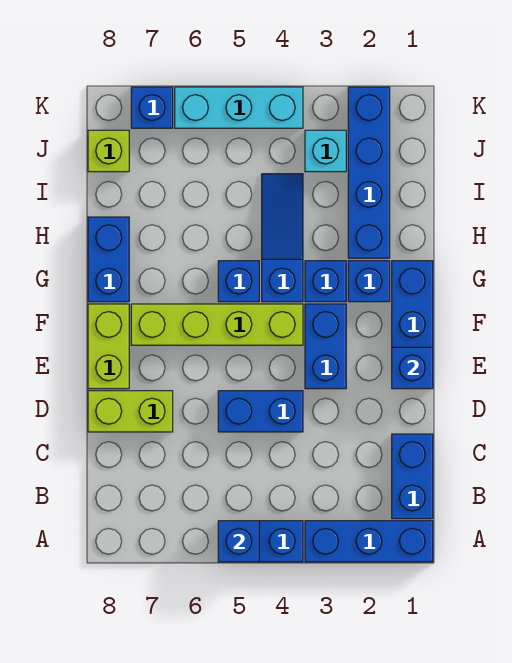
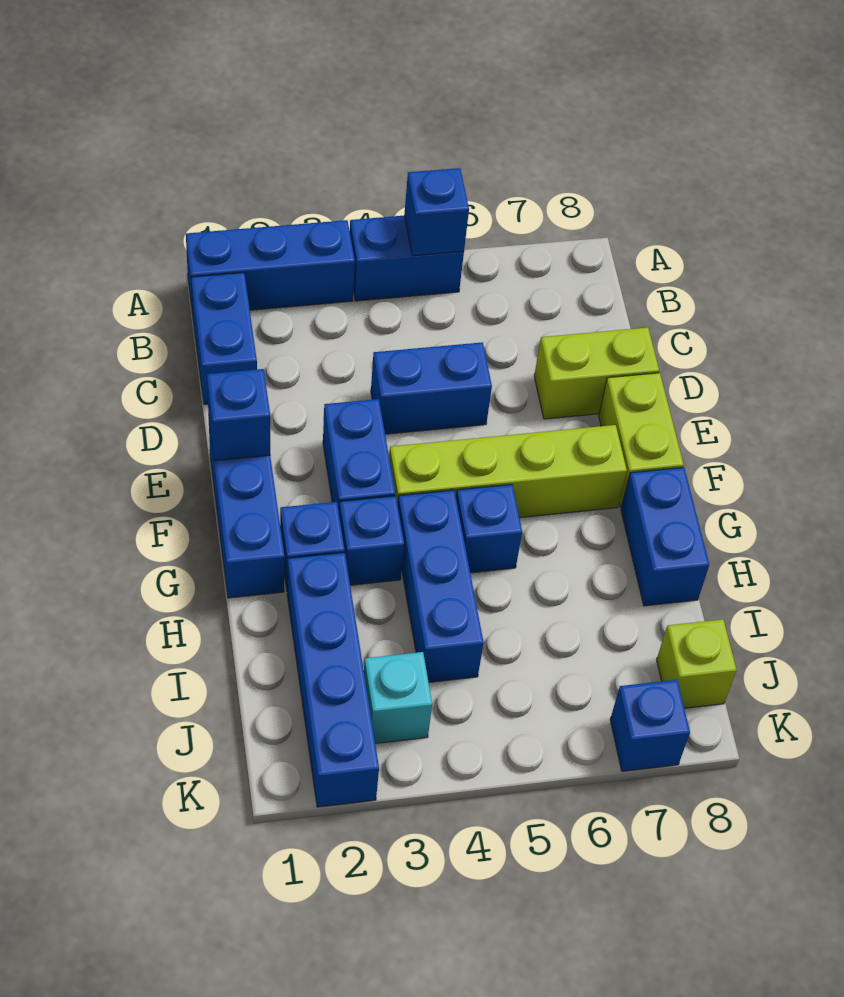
blue slope G4:I4 level 1 top G -> blue brick G4:I4 level 1
cyan brick K4:K6 level 1 -> none

